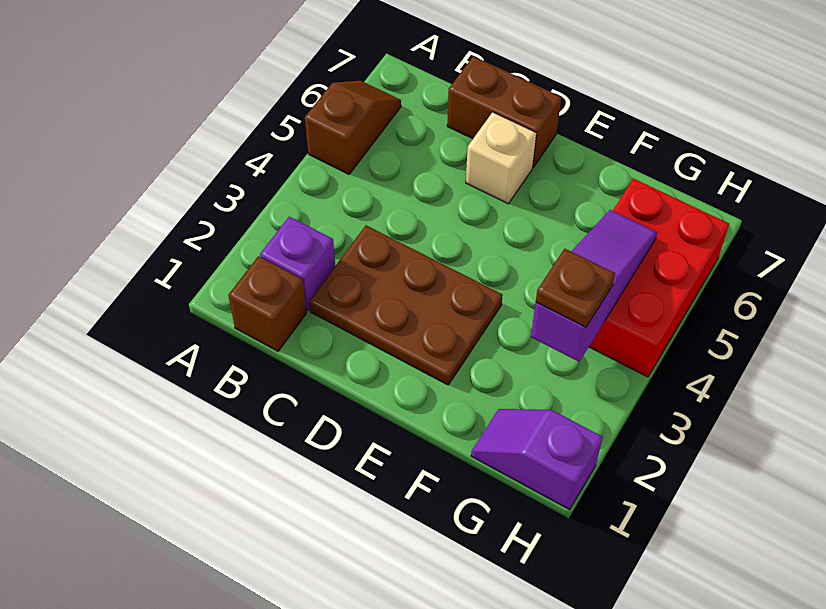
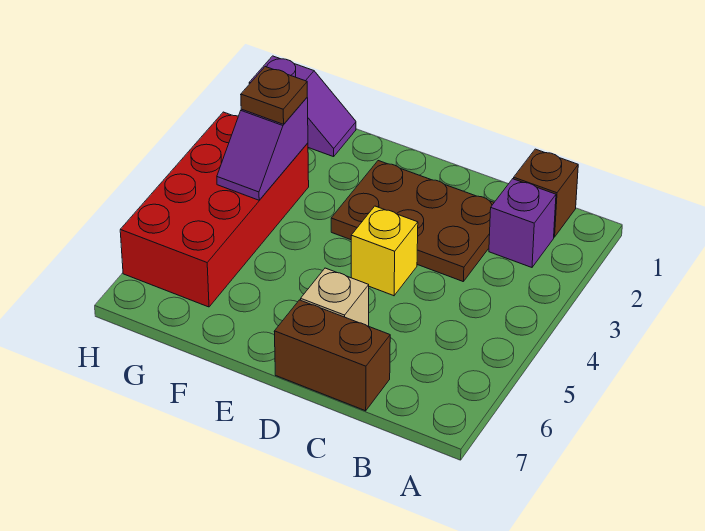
brown slope A5:A6 level 1 top 5 -> none
none -> yellow brick D4 level 1
purple slope G3:G5 level 2 top 3 -> purple slope G3:G4 level 2 top 3
red brick G4:H6 level 1 -> red brick G3:H6 level 1

